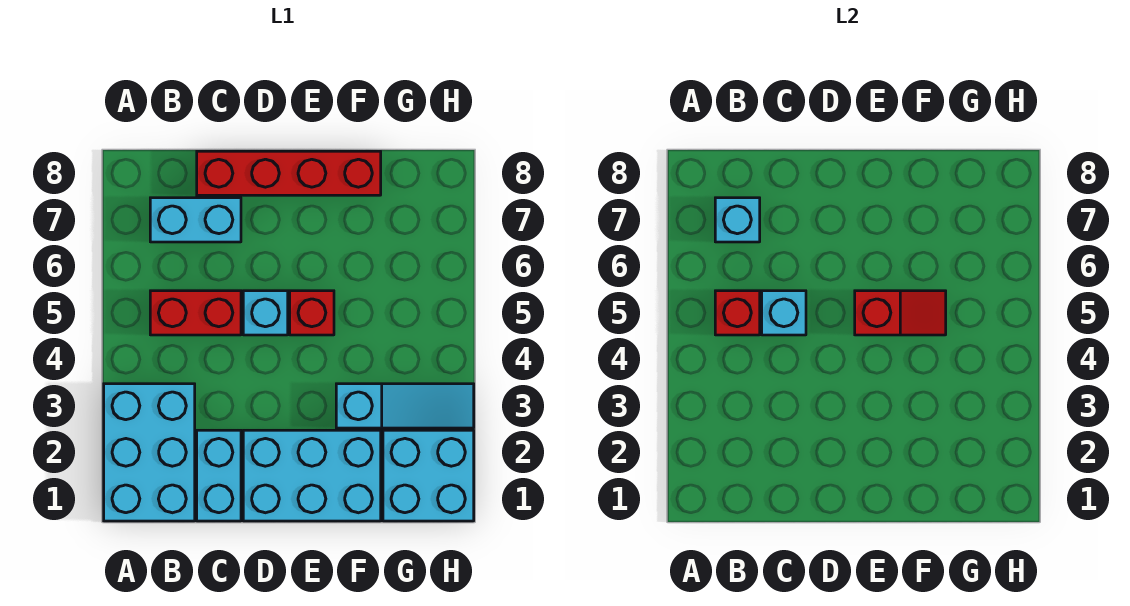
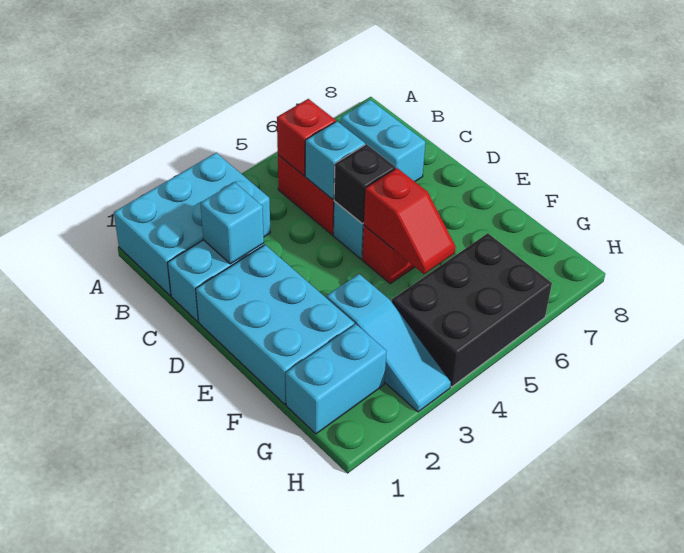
cyan brick B7 level 2 -> cyan brick C2 level 2
red brick C8:F8 level 1 -> none
none -> black brick D5 level 2
cyan brick G1:H2 level 1 -> cyan brick G1:G2 level 1
none -> black brick G4:H6 level 1

